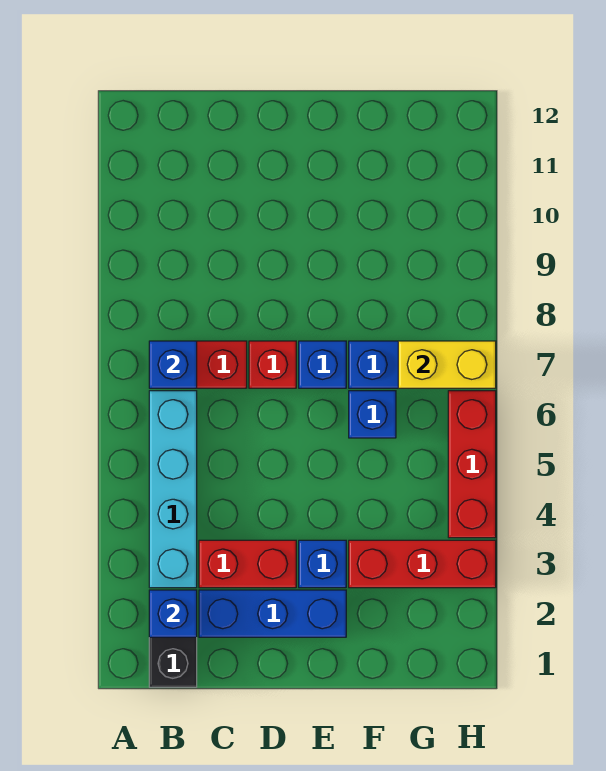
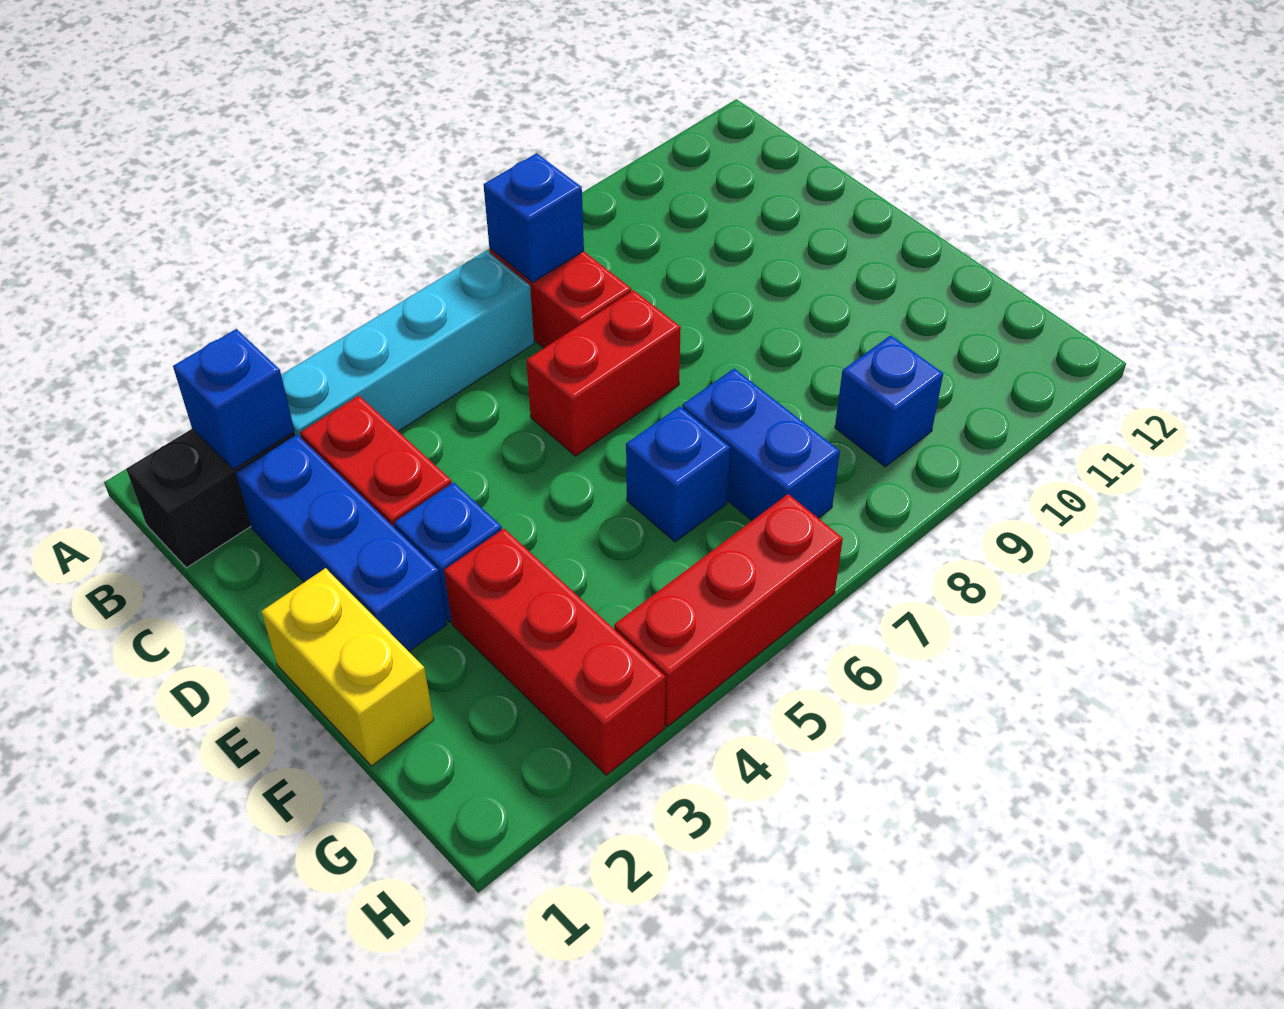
red brick D7 level 1 -> red brick D6:D7 level 1
blue brick E7 level 1 -> blue brick G9 level 1
yellow brick G7:H7 level 2 -> yellow brick E1:F1 level 1

